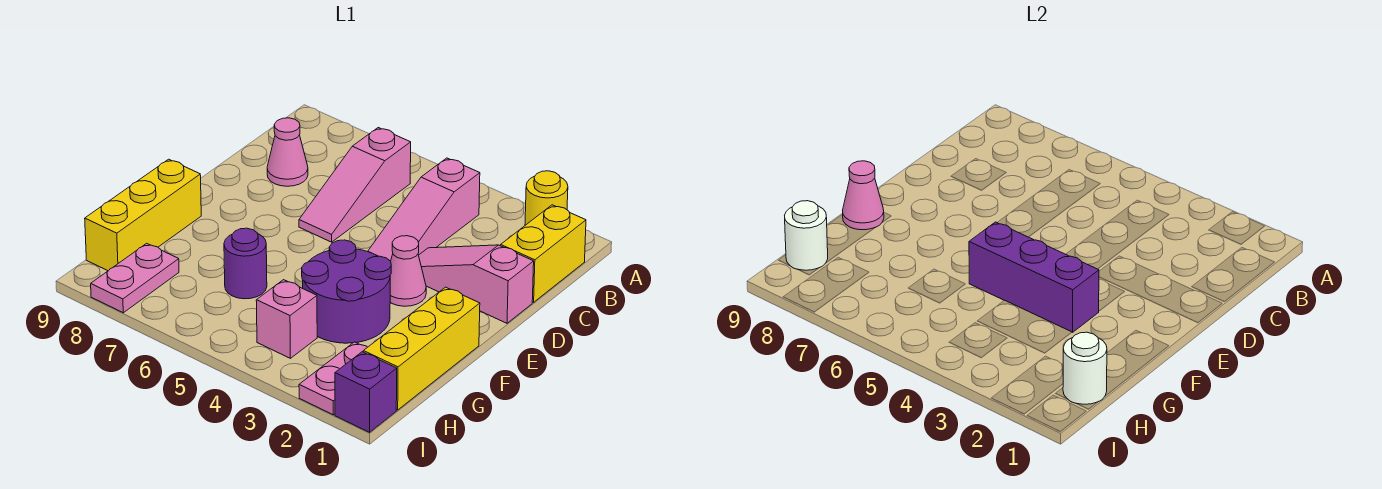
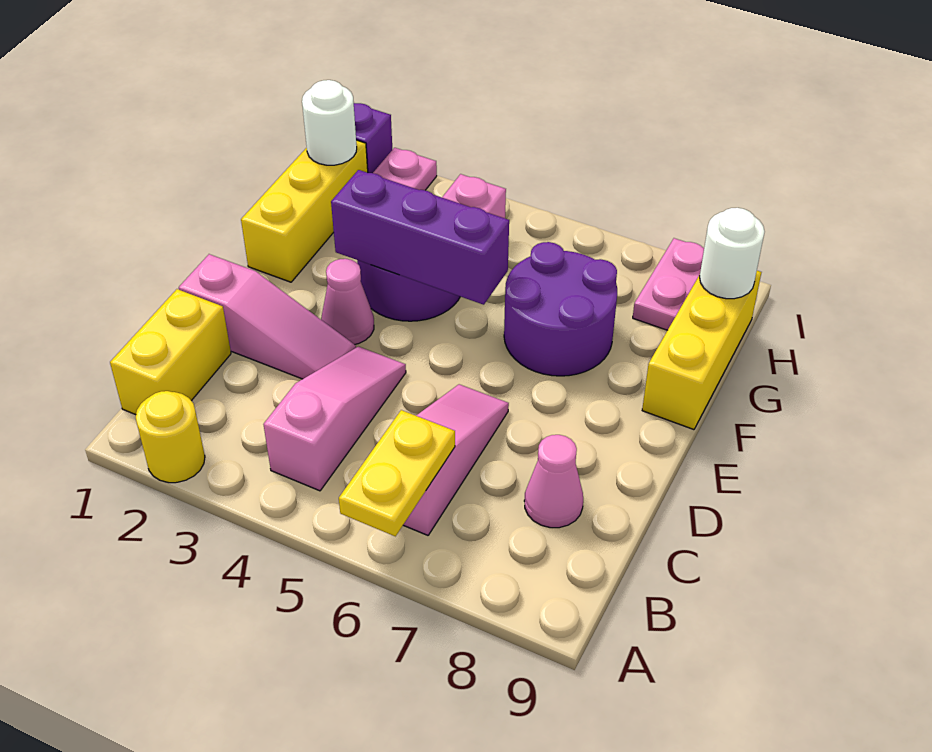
none -> yellow plate A6:B6 level 2
pink cone F9 level 2 -> none
purple round brick G6 level 1 -> purple round brick F6:G7 level 1

